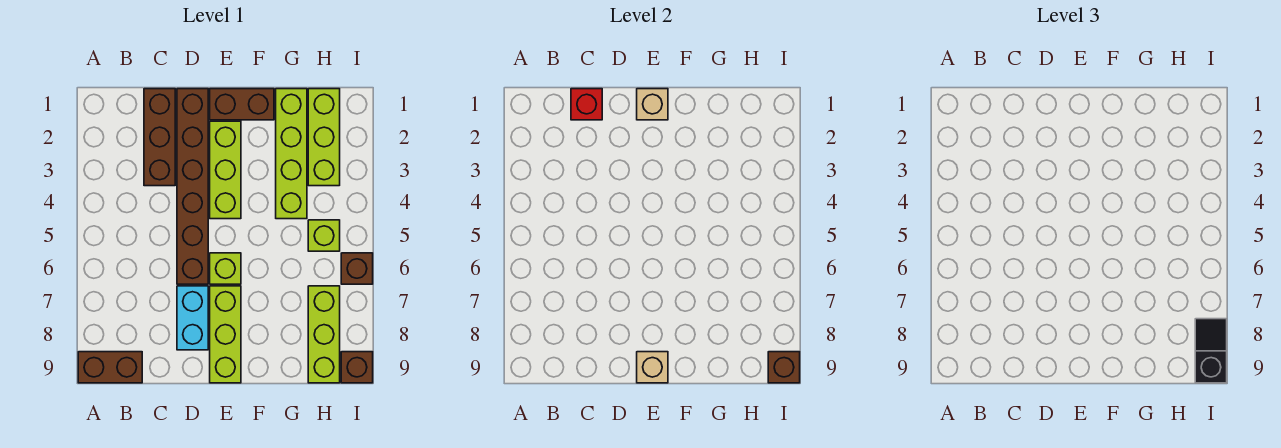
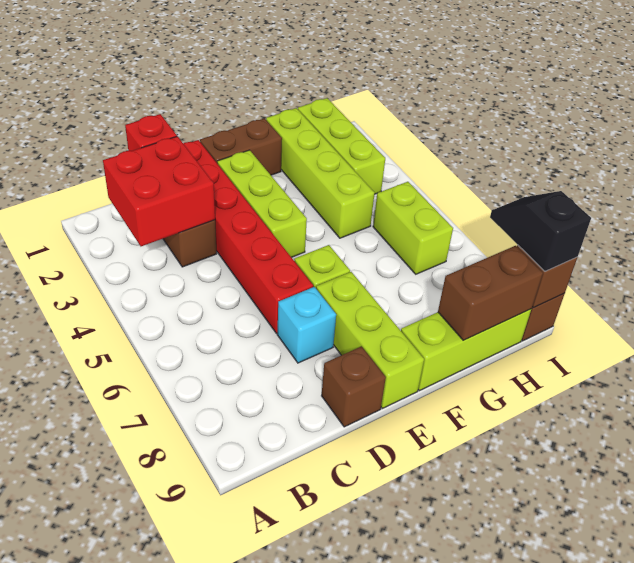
brown brick A9:B9 level 1 -> brown brick G9:H9 level 2
none -> red brick B2:C3 level 2
brown brick D1:D6 level 1 -> red brick D1:D6 level 1
cyan brick D7:D8 level 1 -> cyan brick D7 level 1
tan brick E1 level 2 -> none
tan brick E9 level 2 -> none
lime brick H5 level 1 -> lime brick H5:H6 level 1
lime brick H7:H9 level 1 -> lime brick F9:H9 level 1
brown brick I6 level 1 -> brown brick D9 level 1

